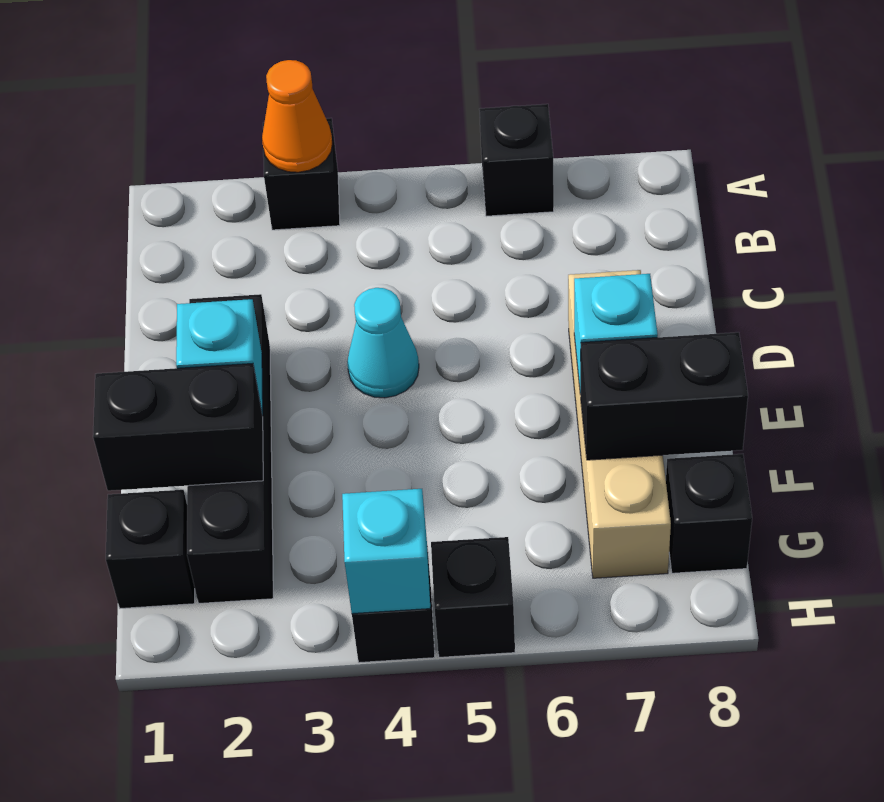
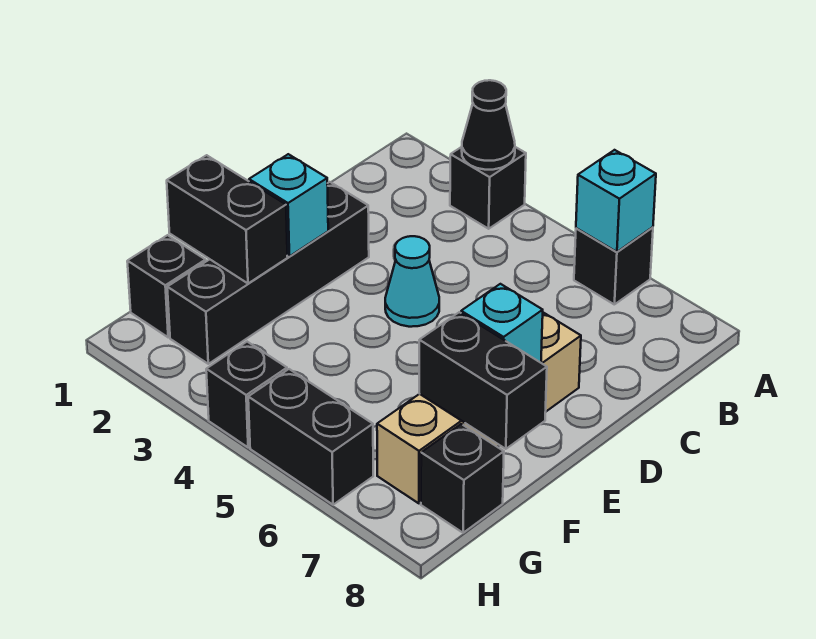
orange cone A3 level 2 -> black cone A3 level 2
cyan brick H4 level 2 -> cyan brick A6 level 2
black brick H5 level 1 -> black brick H5:H6 level 1

